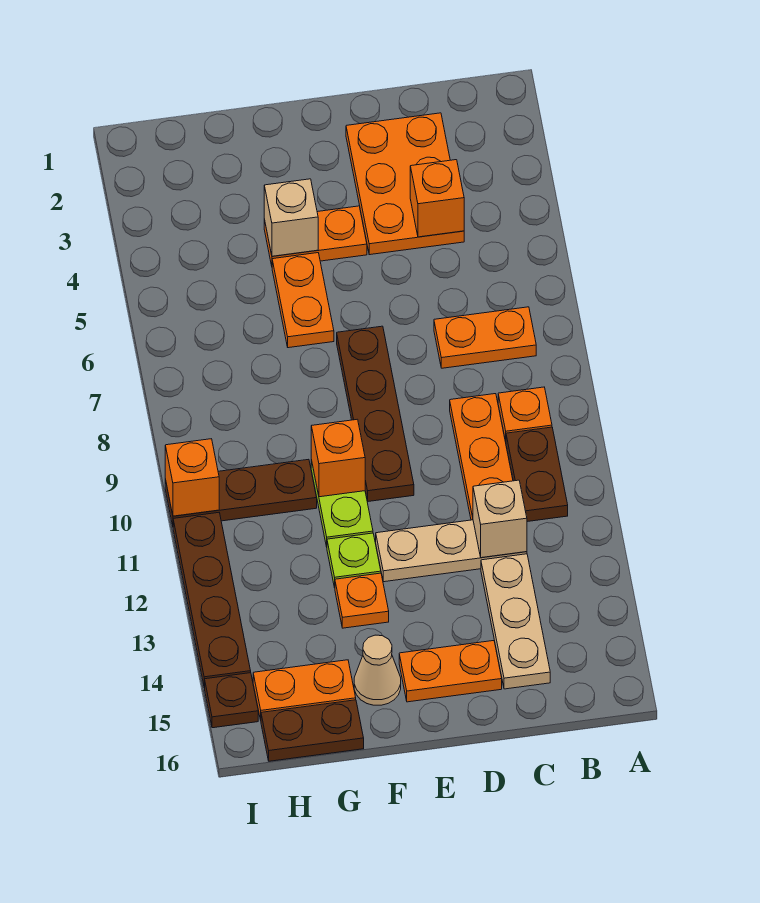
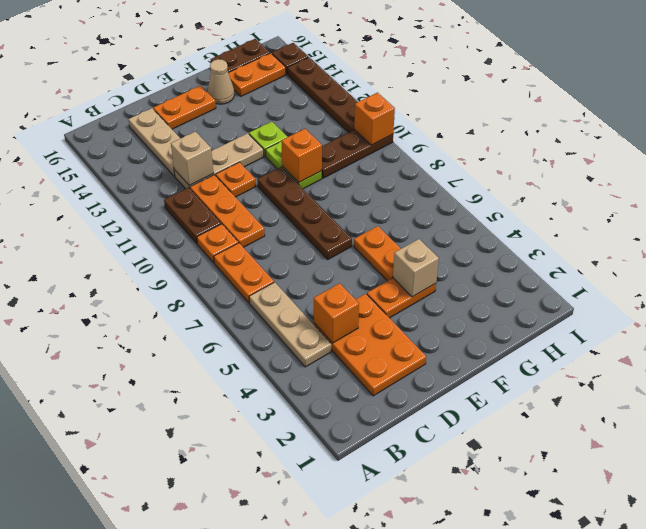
none -> tan plate B4:B6 level 1
orange plate B7:C7 level 1 -> orange plate B7:B8 level 1
orange plate F13 level 1 -> orange plate D11 level 1

